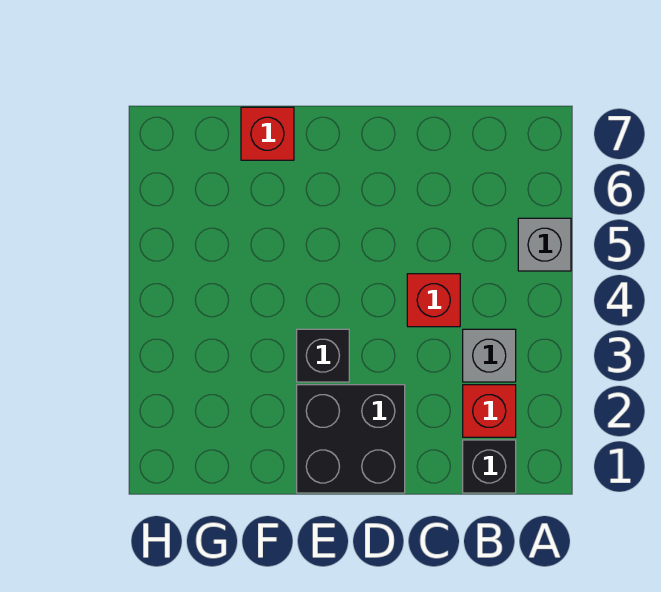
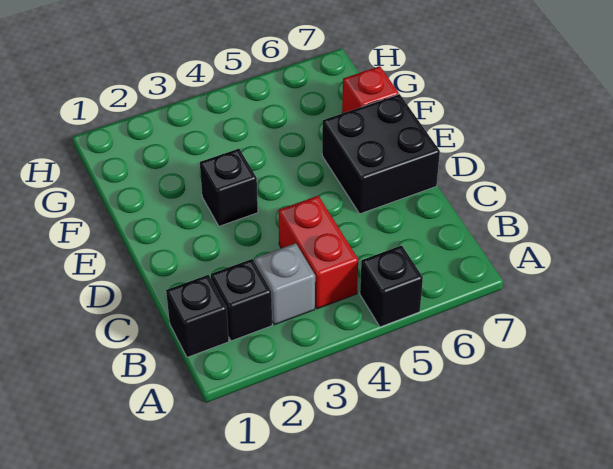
grey brick A5 level 1 -> black brick A5 level 1
red brick B2 level 1 -> black brick B2 level 1
red brick C4 level 1 -> red brick B4:C4 level 1
black brick D1:E2 level 1 -> black brick D6:E7 level 1

